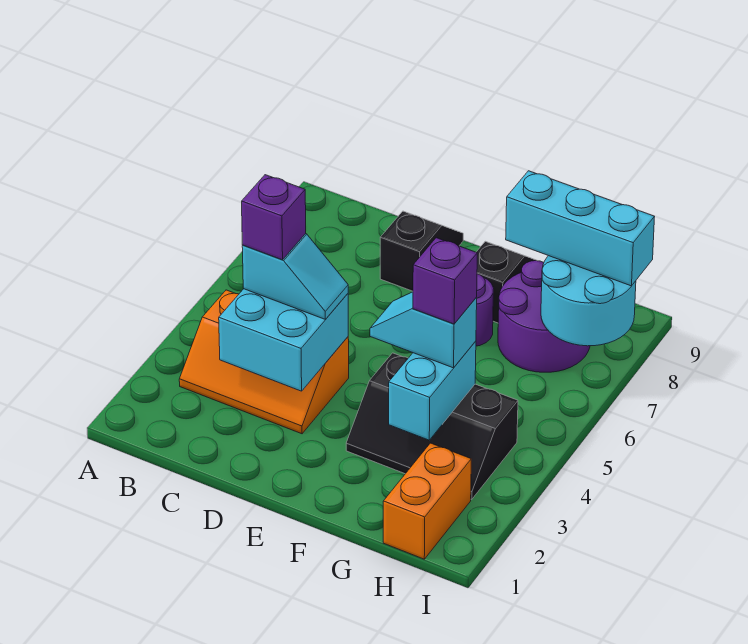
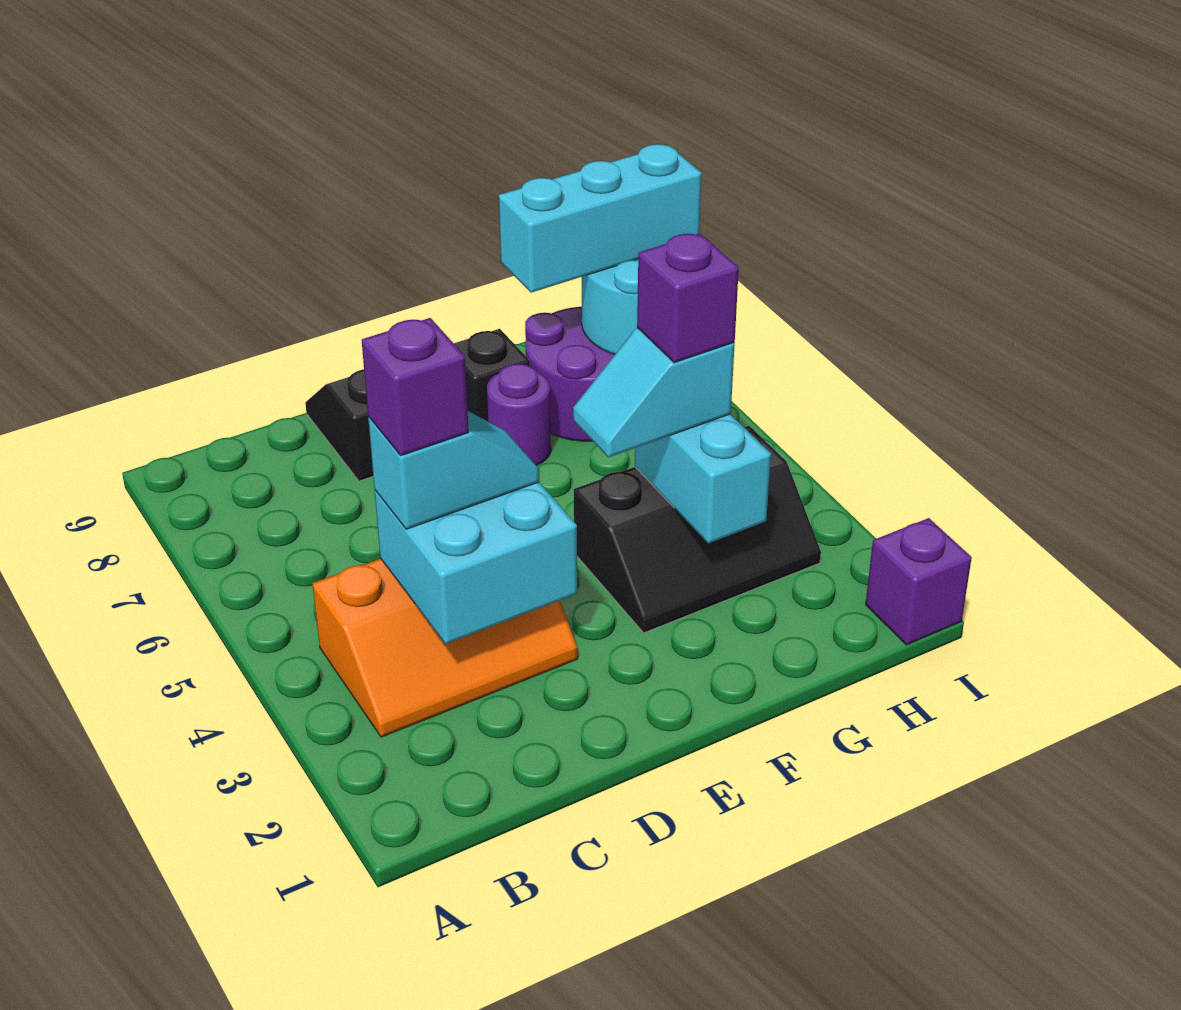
orange brick H1:H2 level 1 -> none
none -> purple brick I1 level 1

